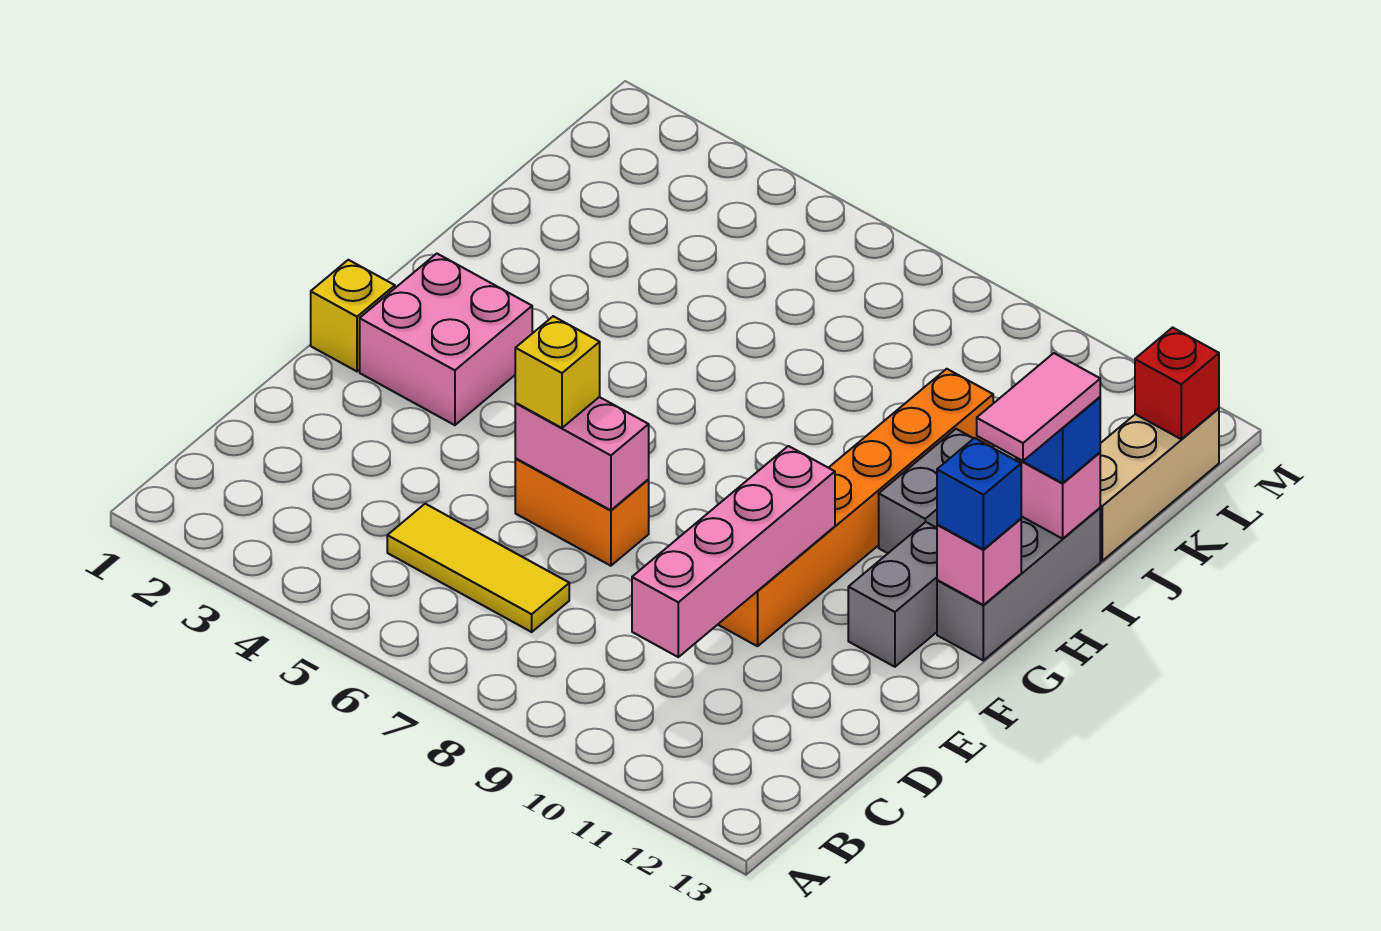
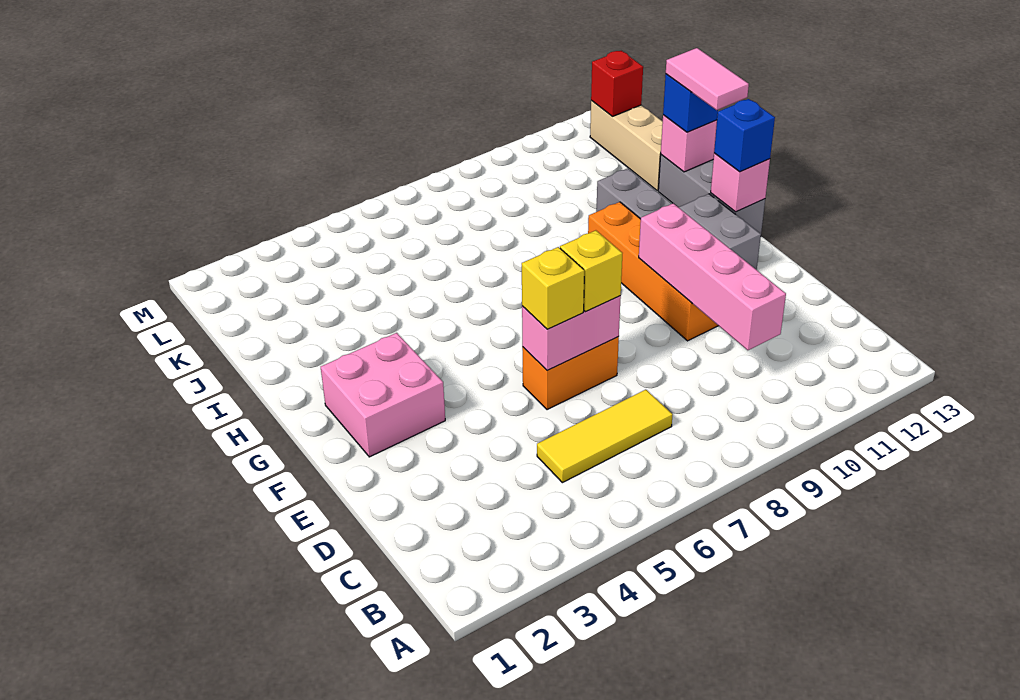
orange brick E10:J10 level 1 -> orange brick E10:H10 level 1
yellow brick F1 level 1 -> yellow brick E7 level 3

